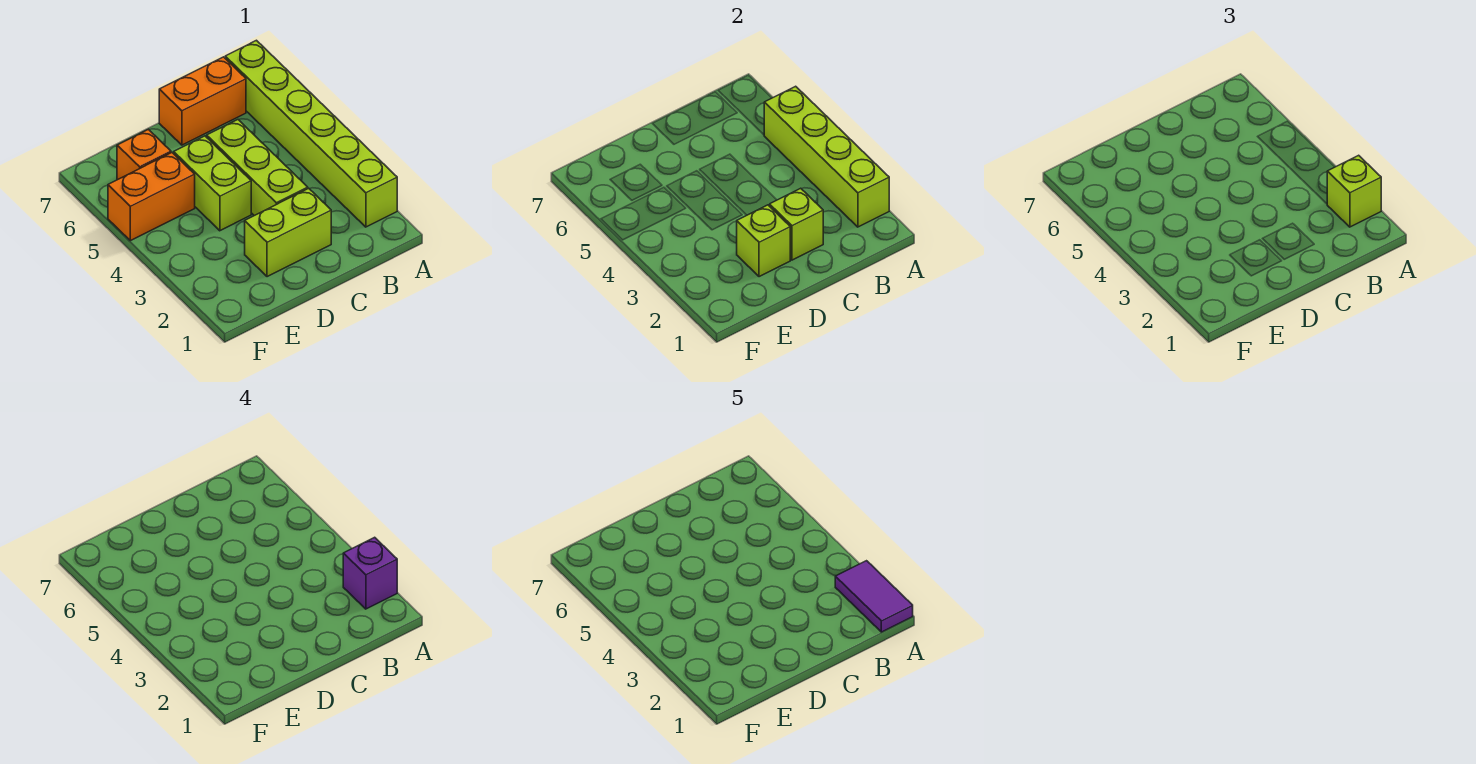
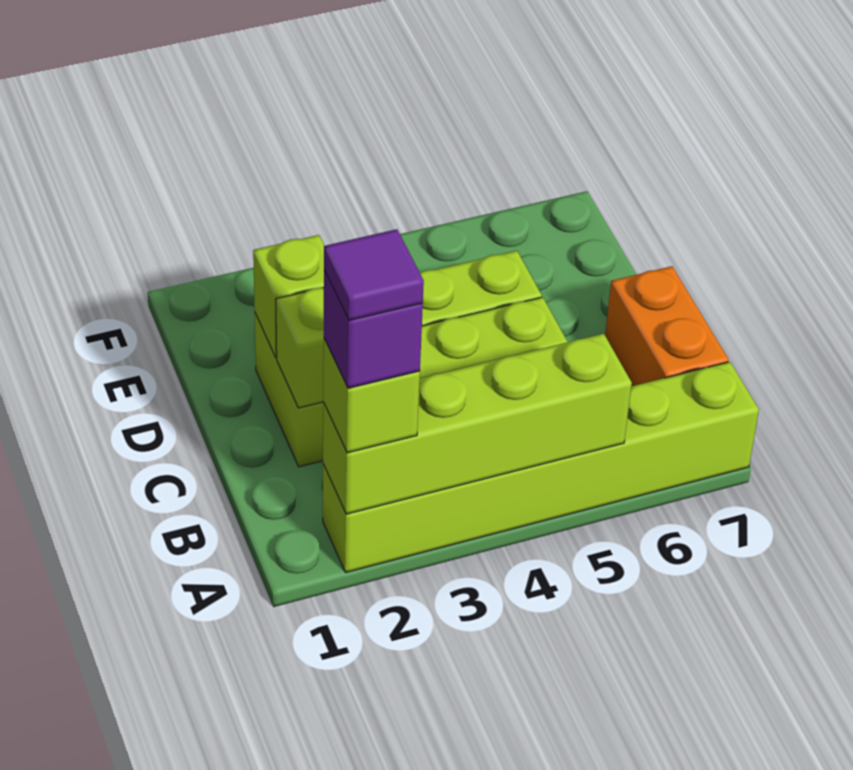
purple tile A1:A2 level 5 -> purple tile A2 level 5
orange brick E5:F5 level 1 -> none
orange brick E6 level 1 -> none

